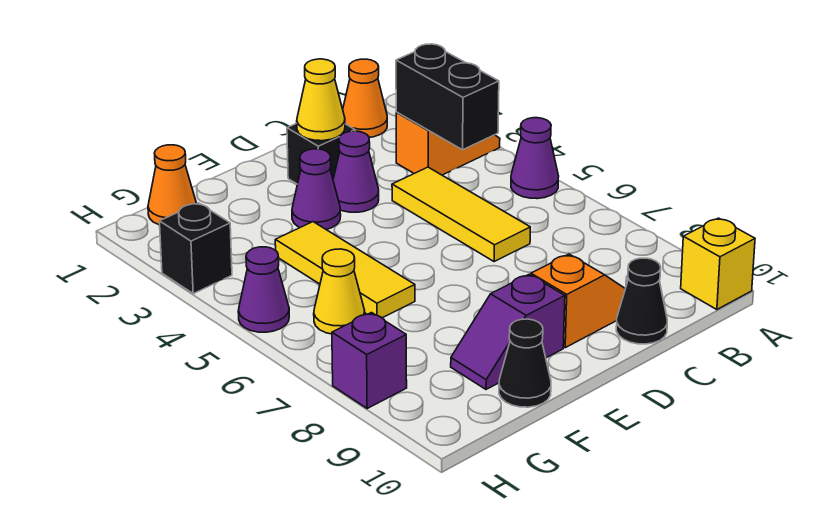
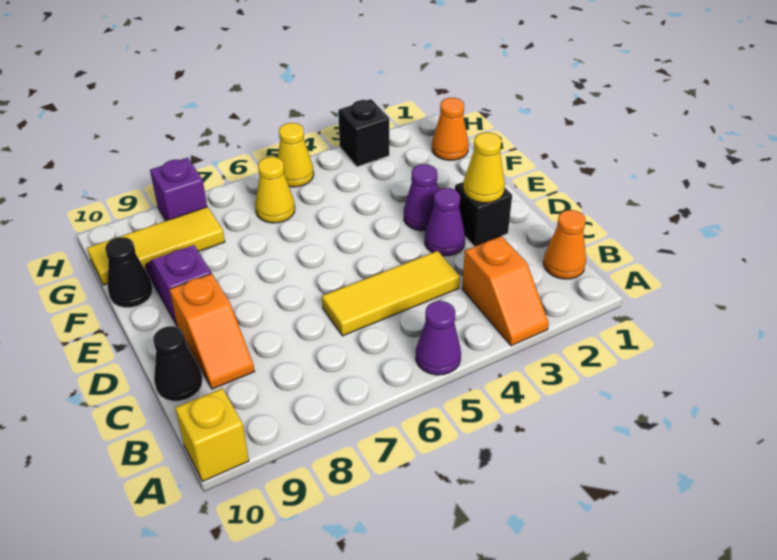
black brick B3:B4 level 2 -> none
yellow tile F4:F6 level 1 -> yellow tile G8:G10 level 1
purple cone H5 level 1 -> yellow cone H5 level 1

